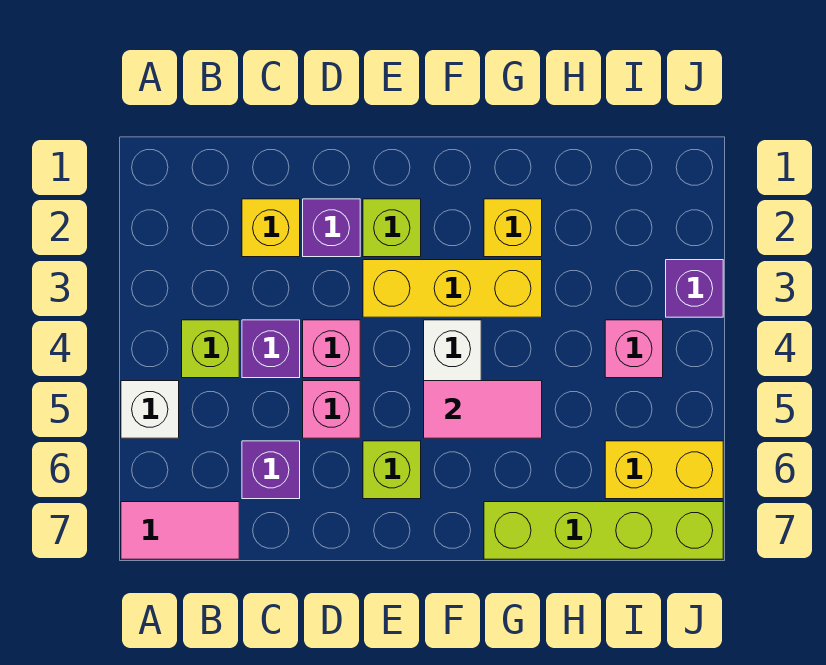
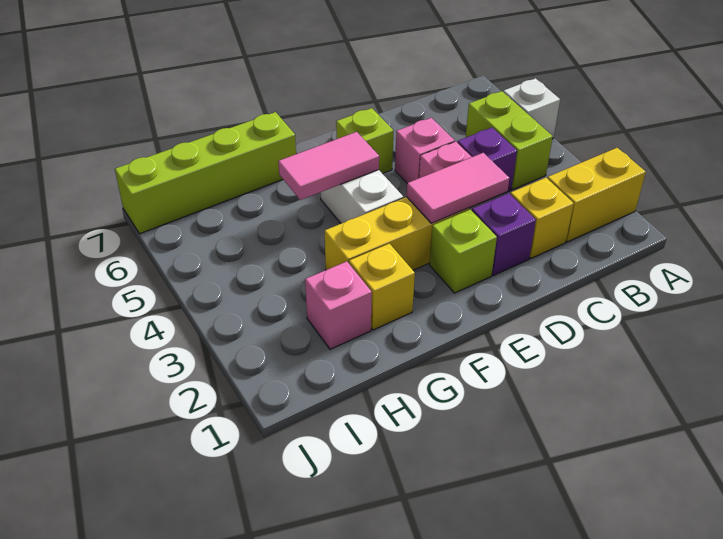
pink tile A7:B7 level 1 -> pink tile D3:E3 level 2
lime brick B4 level 1 -> lime brick B4:B5 level 1
purple brick C6 level 1 -> none
pink brick I4 level 1 -> pink brick H2 level 1
yellow brick I6:J6 level 1 -> yellow brick A2:B2 level 1
purple brick J3 level 1 -> none

